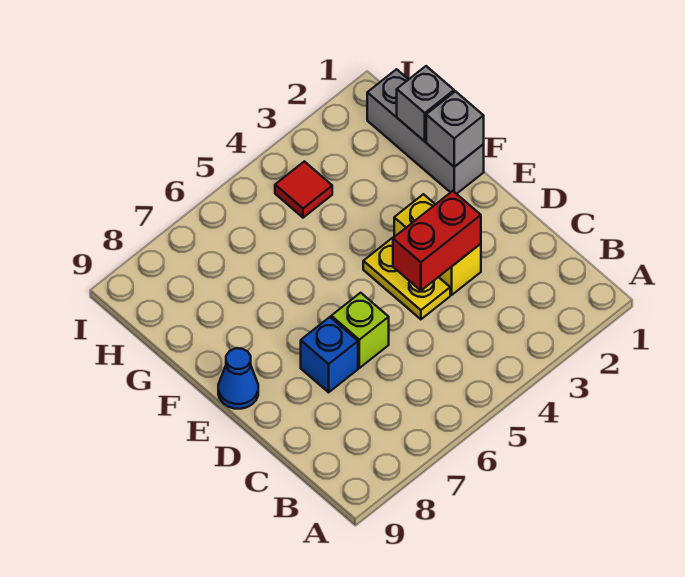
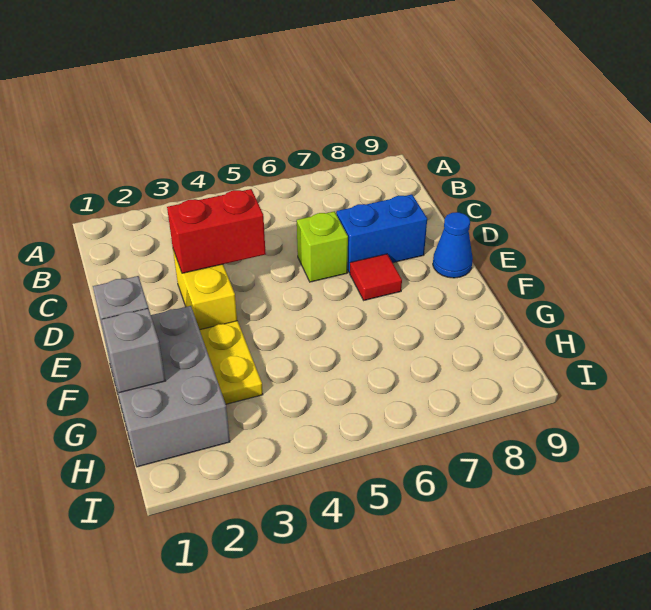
yellow plate D4:E4 level 1 -> yellow plate F3:G3 level 1
blue brick D7 level 1 -> blue brick D7:D8 level 1
grey brick F1:H1 level 1 -> grey brick F1:H2 level 1
red tile H4 level 1 -> red tile E7 level 1

